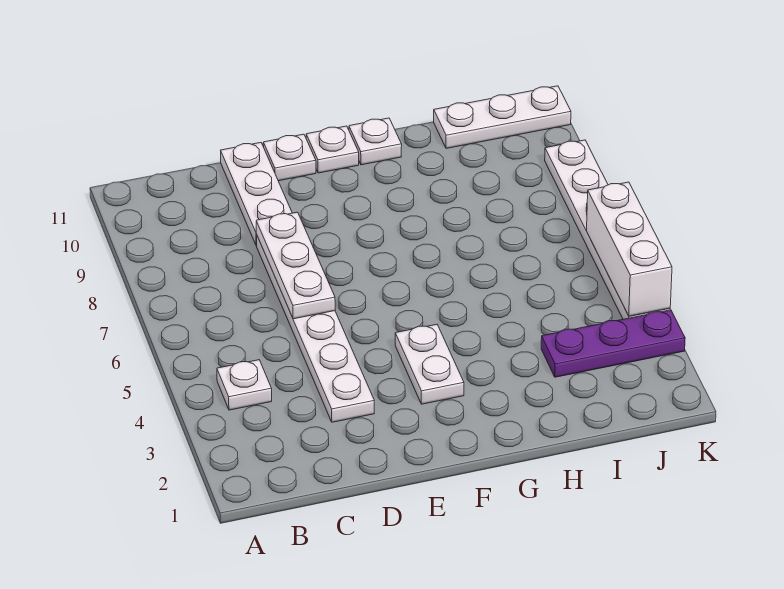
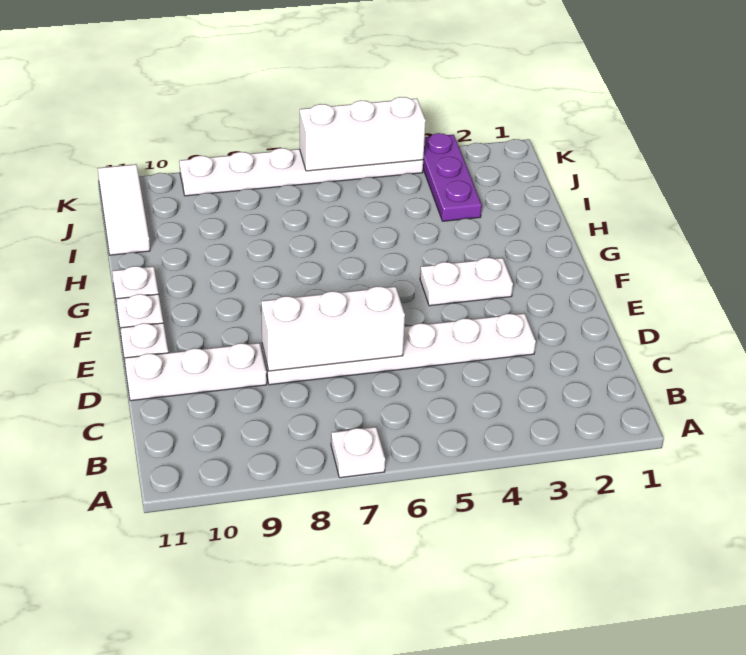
white plate B4 level 1 -> white plate A7 level 1
white plate D6:D8 level 2 -> white brick D6:D8 level 2
white plate I11:K11 level 1 -> white tile I11:K11 level 1

